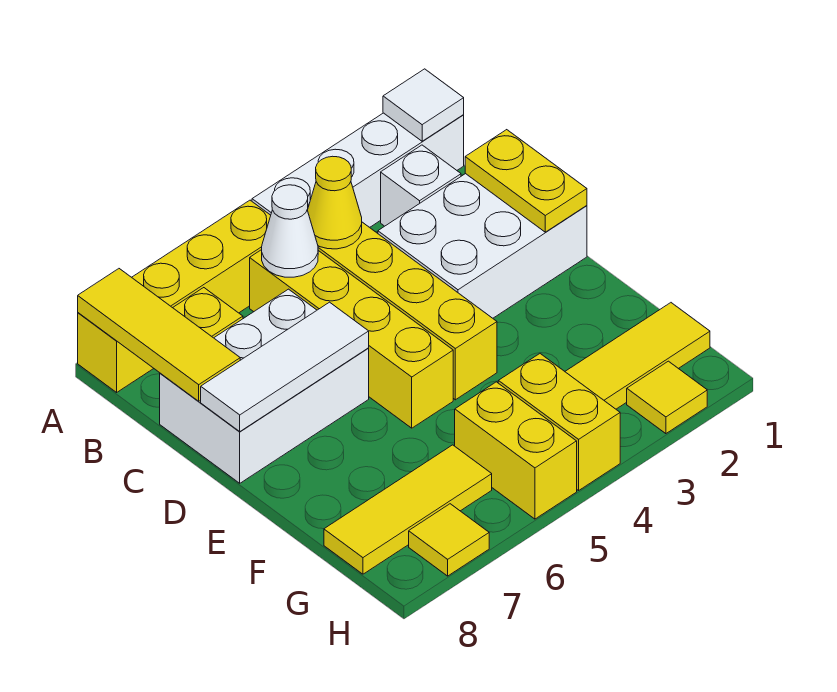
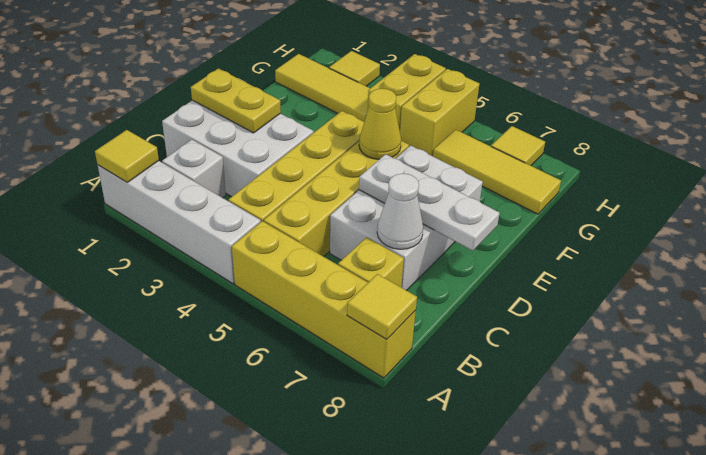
white tile A1 level 2 -> yellow tile A1 level 2
yellow tile A8:C8 level 2 -> yellow tile A8 level 2
yellow cone B4 level 2 -> yellow cone E5 level 2
white cone B5 level 2 -> white cone C7 level 2
yellow plate C1:D1 level 2 -> yellow plate D1:D2 level 2
white brick C6:D8 level 1 -> white brick C6:E7 level 1
white tile D6:D8 level 2 -> white plate D6:D8 level 2

